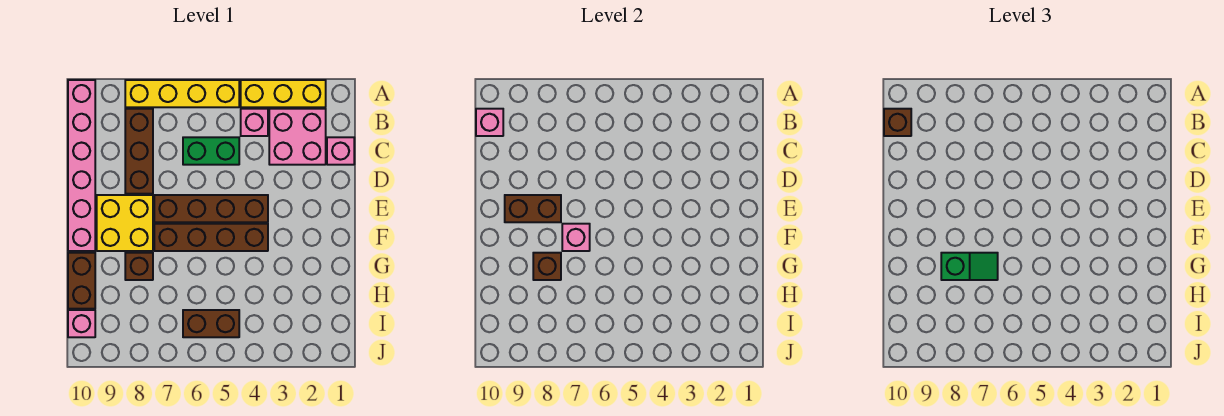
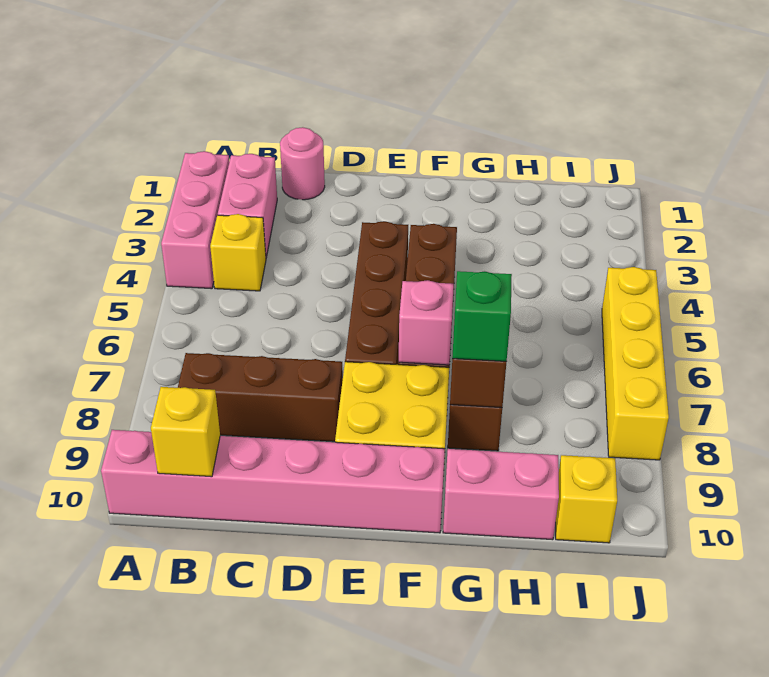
yellow brick A2:A4 level 1 -> pink brick A2:A4 level 1
yellow brick A5:A8 level 1 -> yellow brick J5:J8 level 1
pink brick B2:C3 level 1 -> pink brick B2:B3 level 1
pink brick B4 level 1 -> yellow brick B4 level 1
pink brick B10 level 2 -> yellow brick B10 level 2
brown brick B10 level 3 -> none
pink brick C1 level 1 -> pink round brick C1 level 1
green brick C5:C6 level 1 -> none
brown brick E8:E9 level 2 -> none
brown brick G10:H10 level 1 -> pink brick G10:H10 level 1
brown brick I5:I6 level 1 -> none
pink brick I10 level 1 -> yellow brick I10 level 1

